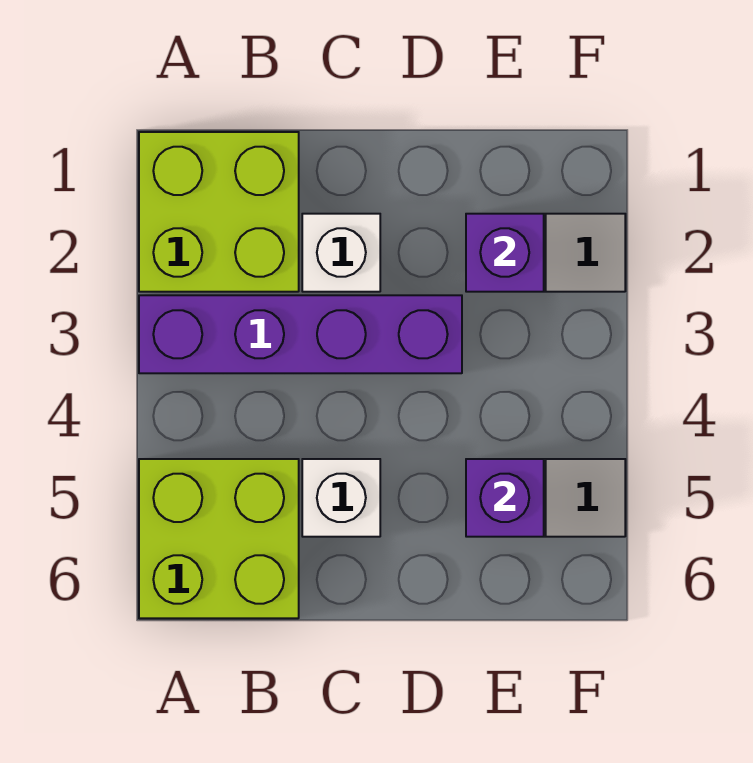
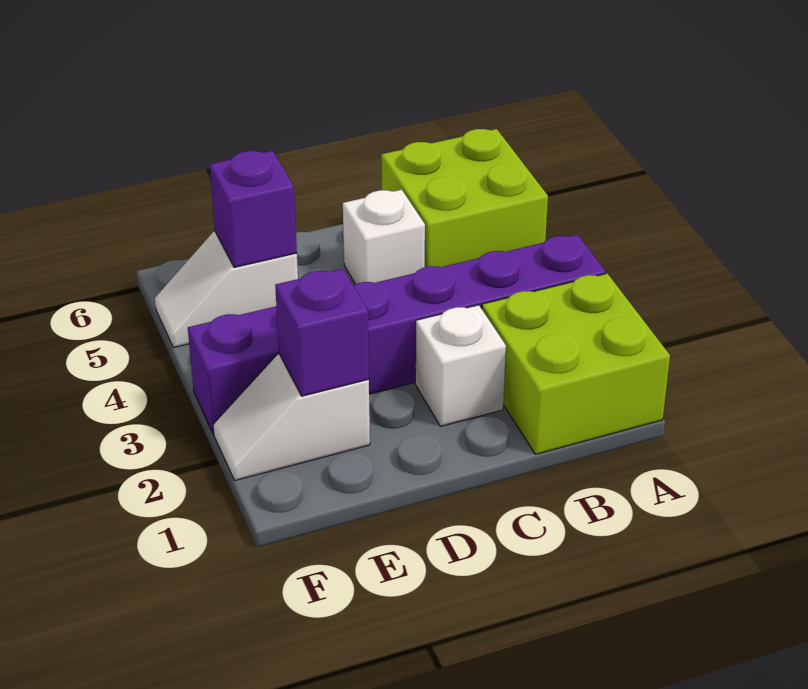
purple brick A3:D3 level 1 -> purple brick A3:F3 level 1

